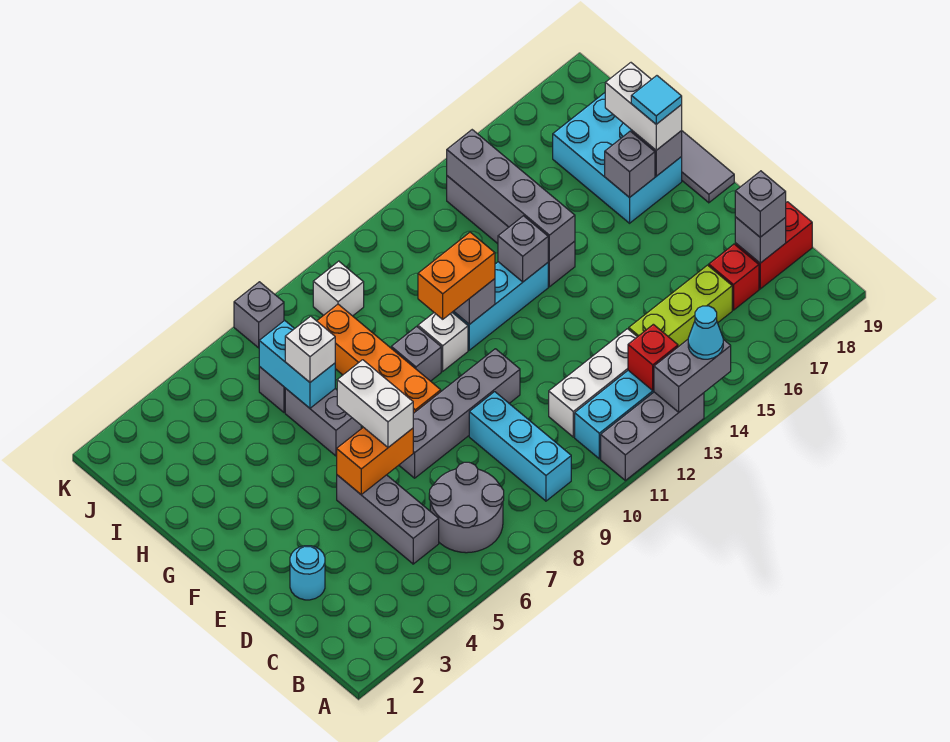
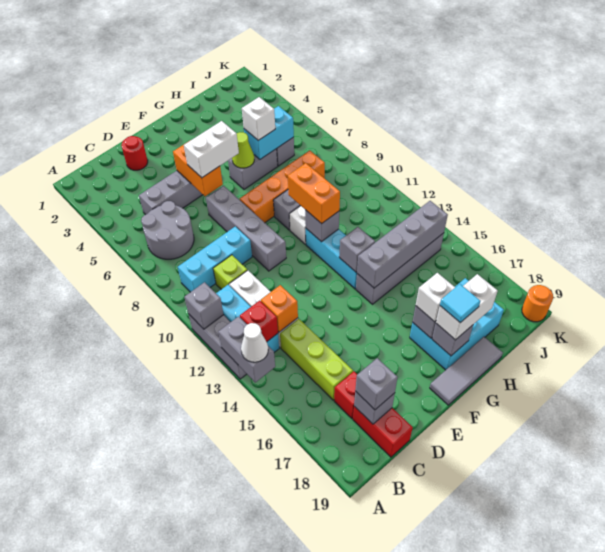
cyan cone A14 level 3 -> white cone A14 level 3
none -> lime brick C10 level 1
none -> orange brick C13 level 2
cyan round brick D2 level 1 -> red round brick D2 level 1
none -> lime cone G6 level 2
white brick J9 level 1 -> white brick G17 level 3
grey brick K7 level 1 -> grey brick A11 level 2
none -> orange round brick K19 level 1

